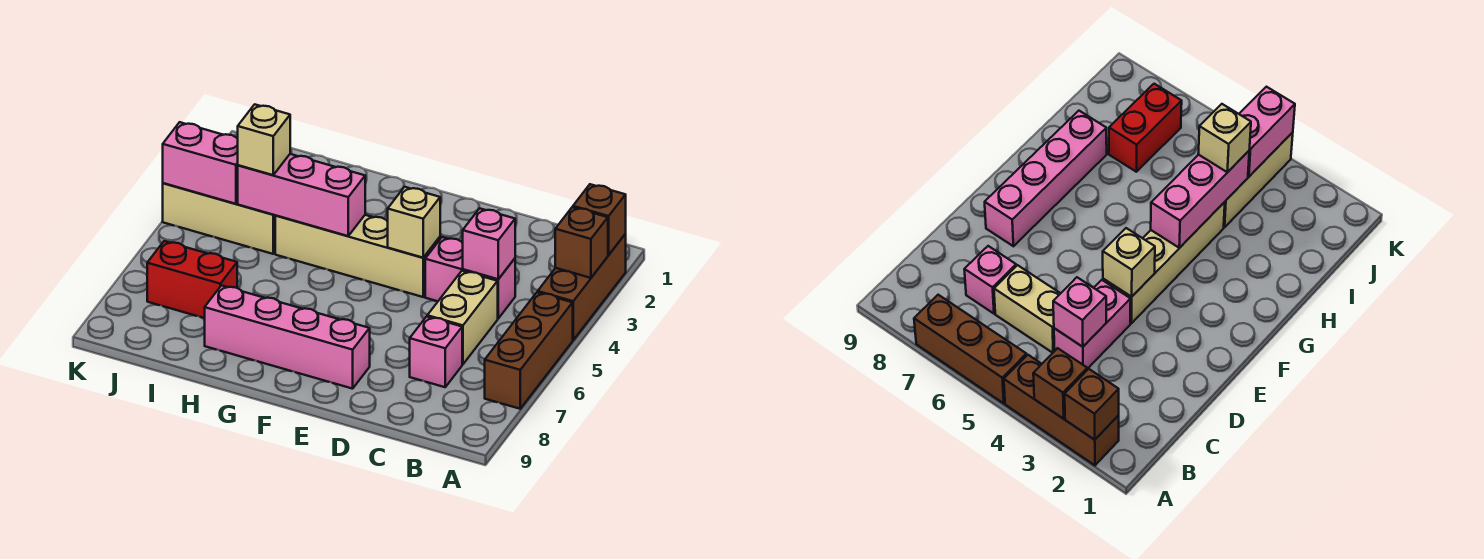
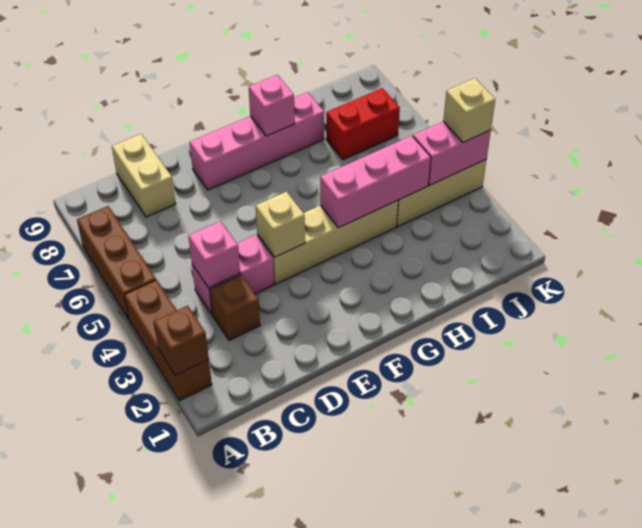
brown brick A3 level 2 -> brown brick C3 level 1
tan brick C5:C6 level 1 -> tan brick C8:C9 level 1
pink brick C7 level 1 -> pink brick G8 level 2
tan brick I4 level 3 -> tan brick K4 level 3

